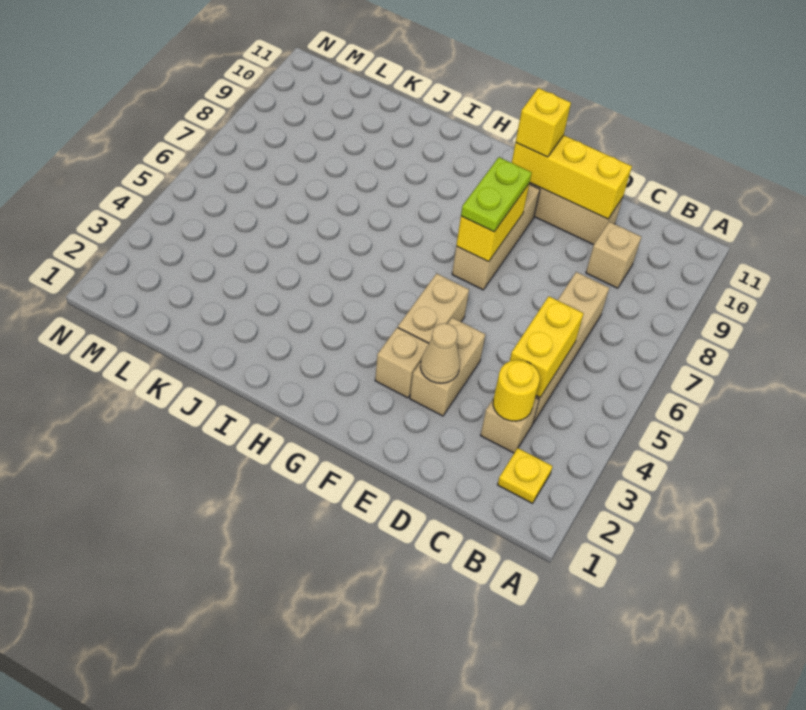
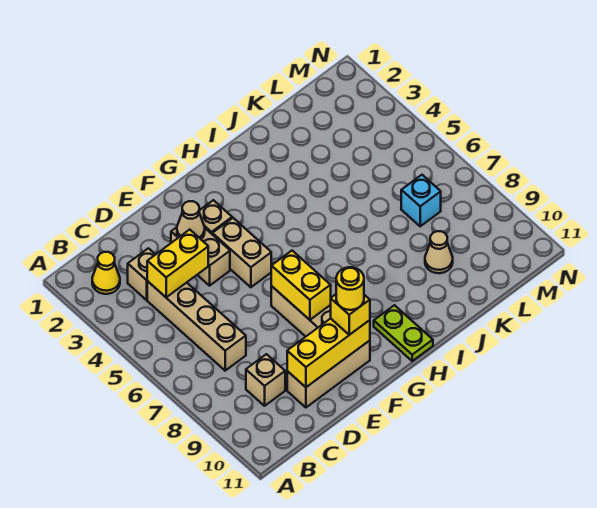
yellow plate B2 level 1 -> yellow cone B2 level 1
yellow round brick C3 level 2 -> yellow round brick F10 level 4
yellow brick C4:C5 level 2 -> yellow brick C4:D4 level 2
lime plate F7:F8 level 3 -> lime plate H10:H11 level 1
none -> tan cone K9 level 1
none -> cyan brick L7 level 1

